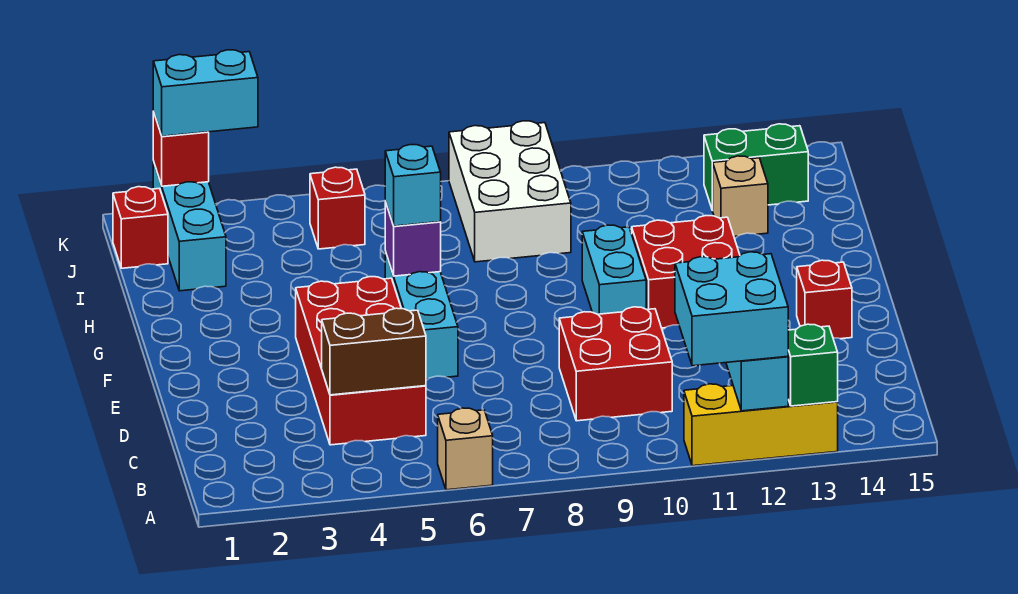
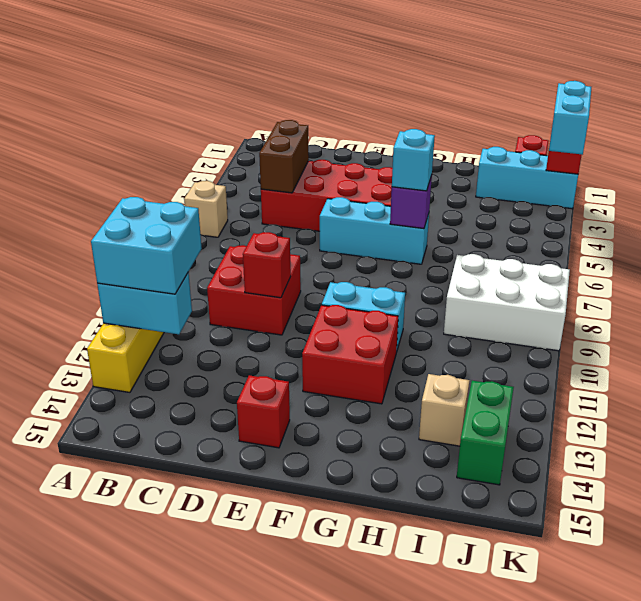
green brick A13 level 2 -> none
red brick J5 level 1 -> red brick D10 level 2

